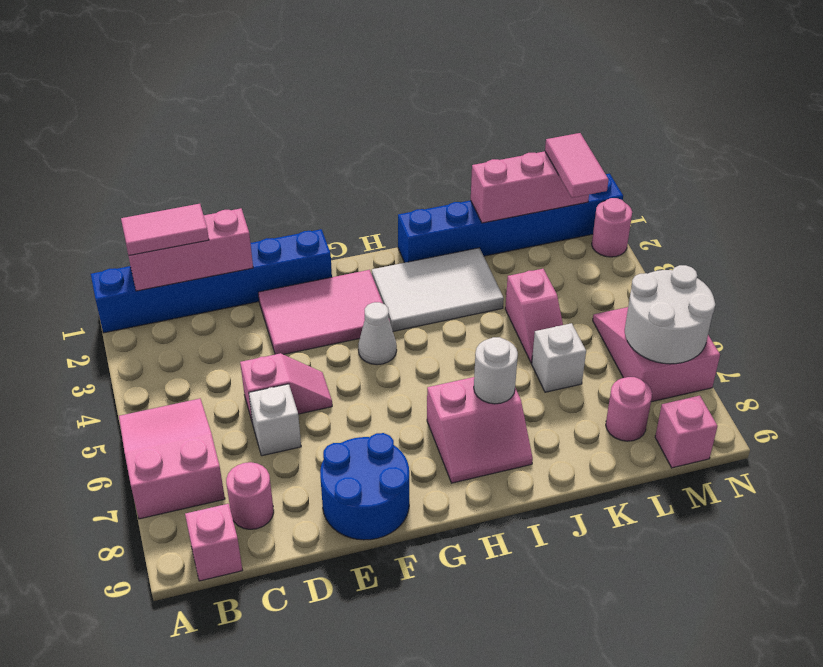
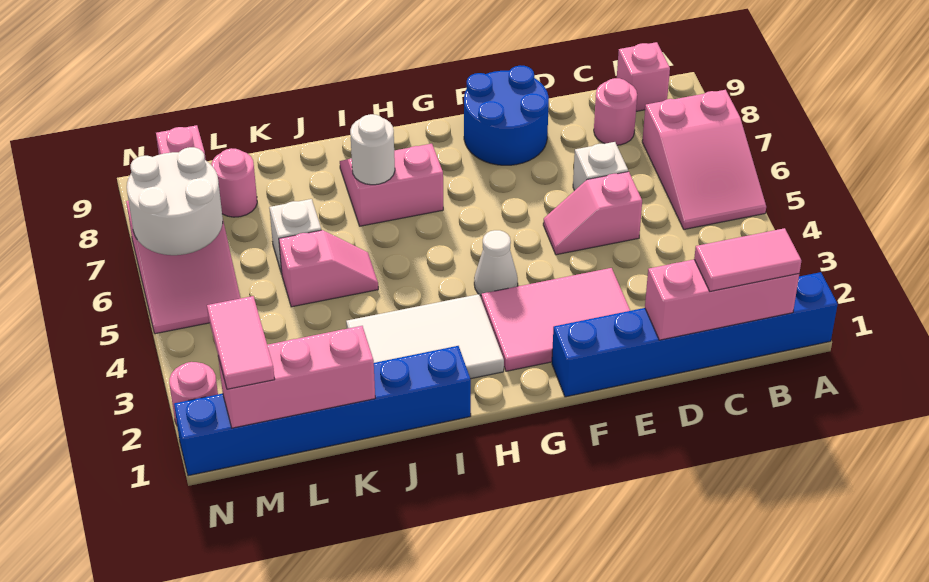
pink slope K4:K5 level 1 top 4 -> pink slope J5:K5 level 1 top K

